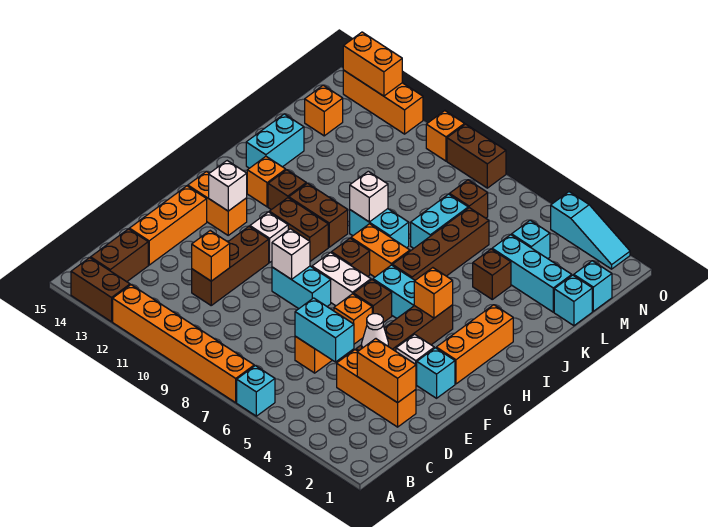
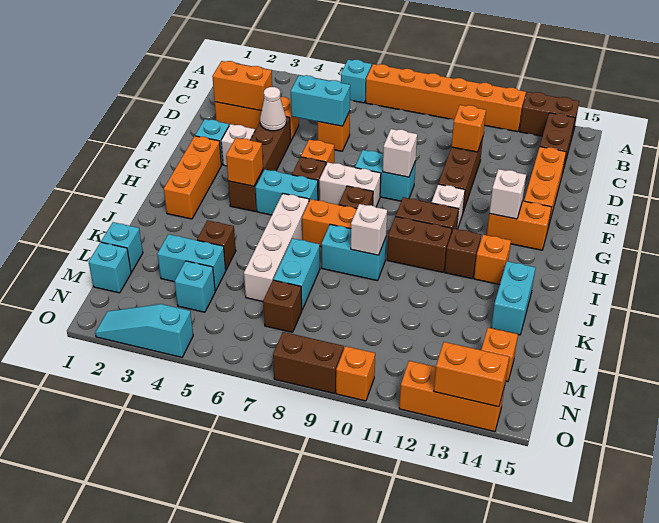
brown brick I6:L6 level 1 -> white brick I6:L6 level 1
cyan brick L2:L4 level 1 -> cyan brick L3:L4 level 1

